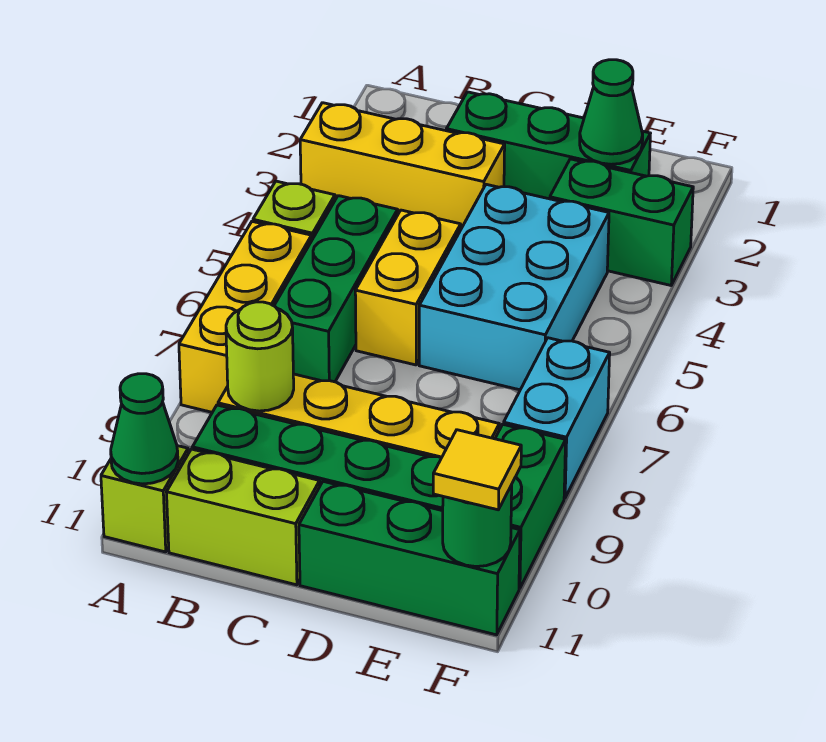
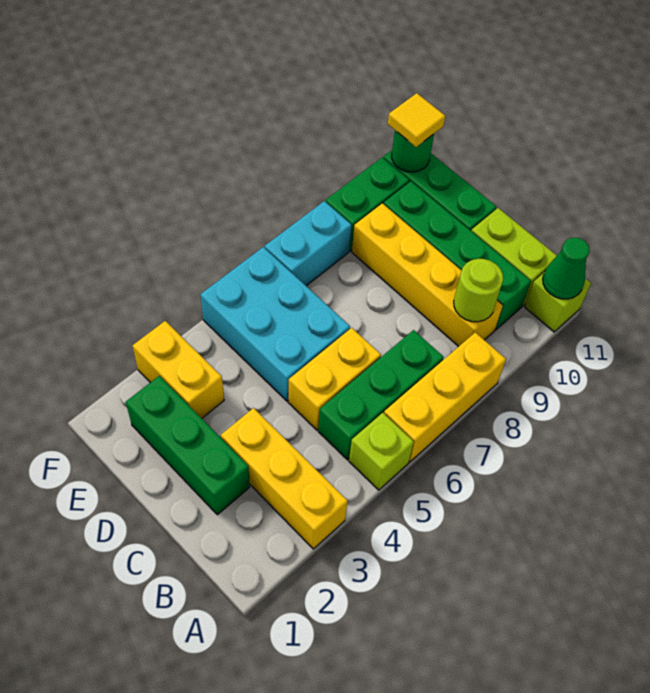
cyan brick D4:E6 level 1 -> cyan brick D5:F6 level 1
green cone E2 level 2 -> none
green brick E3:F3 level 1 -> yellow brick E3:F3 level 1

